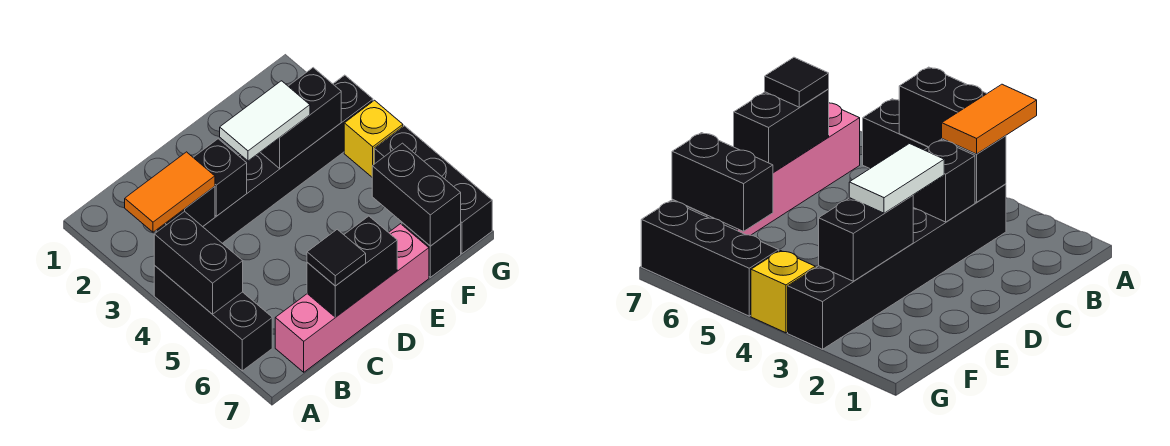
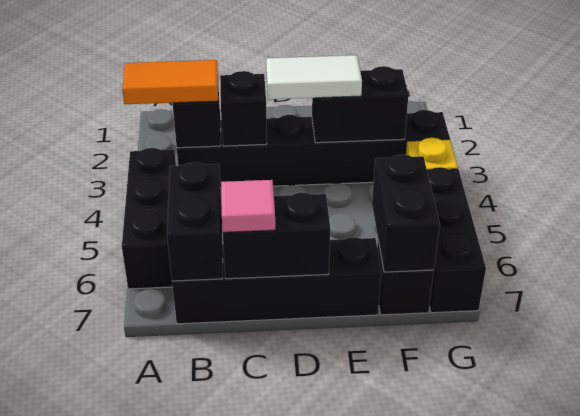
black brick A4:A5 level 2 -> black brick B6:B7 level 2
pink brick B7:E7 level 1 -> black brick B7:E7 level 1
black tile C7 level 3 -> pink tile C7 level 3

